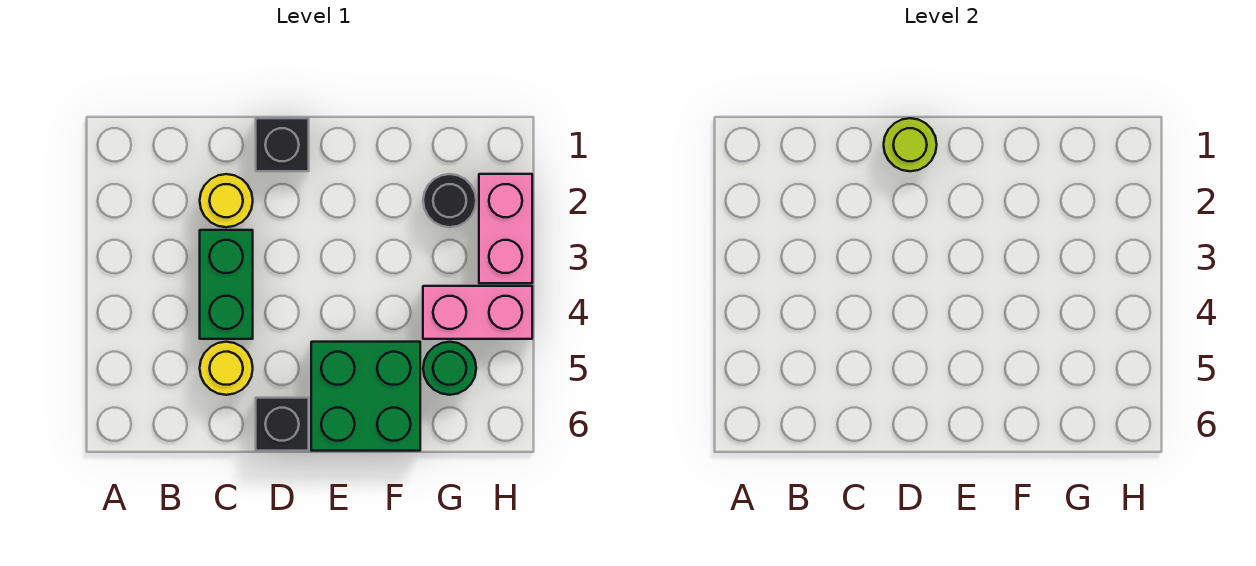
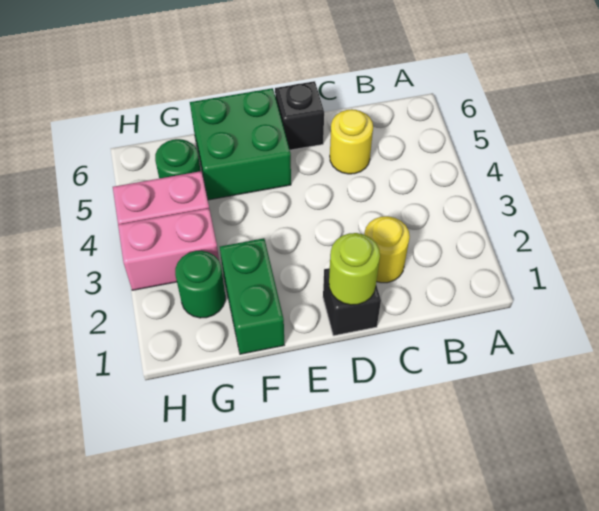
green brick C3:C4 level 1 -> green brick F1:F2 level 1
black round brick G2 level 1 -> green round brick G2 level 1
pink brick H2:H3 level 1 -> pink brick G3:H3 level 1

